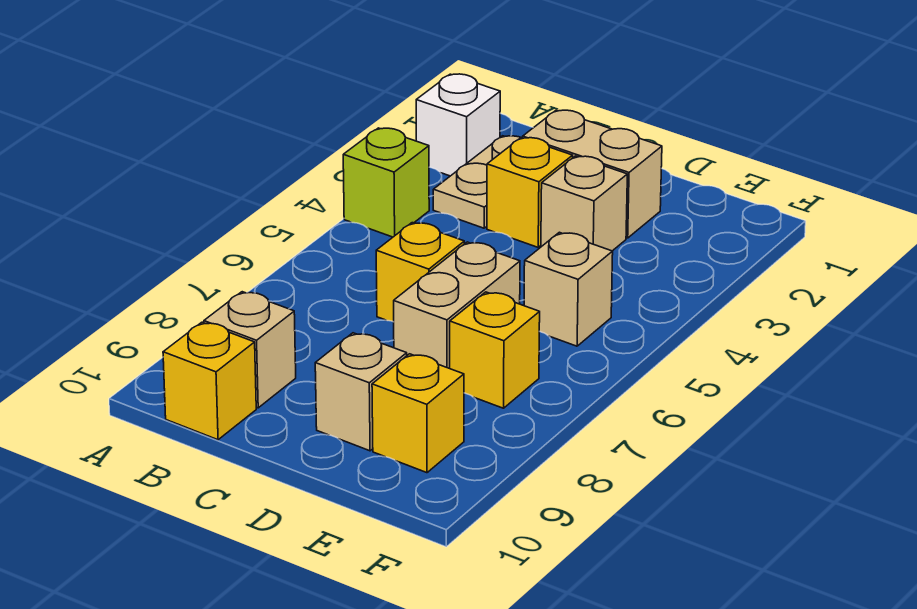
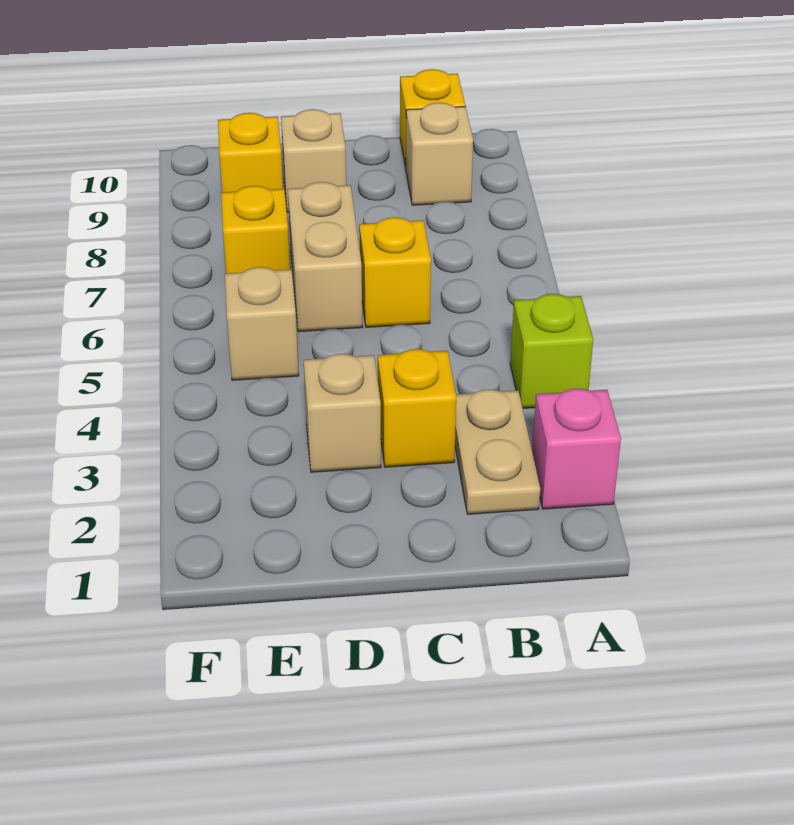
white brick A2 level 1 -> pink brick A2 level 1
tan brick C2:D2 level 1 -> none

